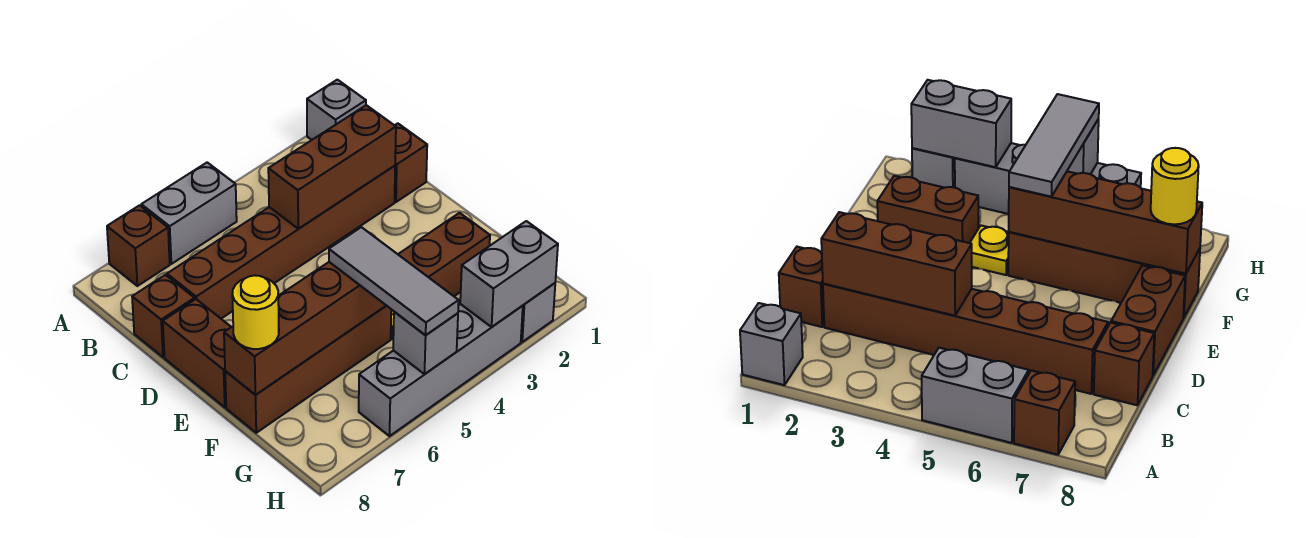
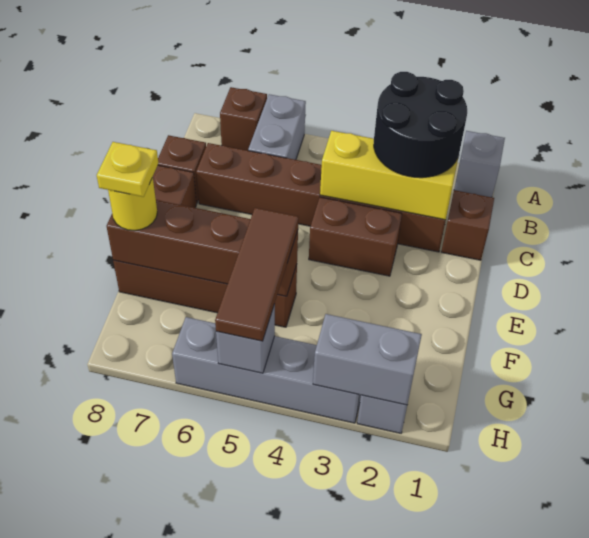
grey brick A5:A6 level 1 -> grey brick A6:B6 level 1
none -> black round brick B2:C3 level 3
brown brick C2:C4 level 2 -> yellow brick C2:C4 level 2
brown brick F2:F3 level 1 -> brown brick D3:D4 level 1
yellow plate F4 level 1 -> yellow plate F8 level 4
grey tile F5:H5 level 3 -> brown tile F5:H5 level 3

